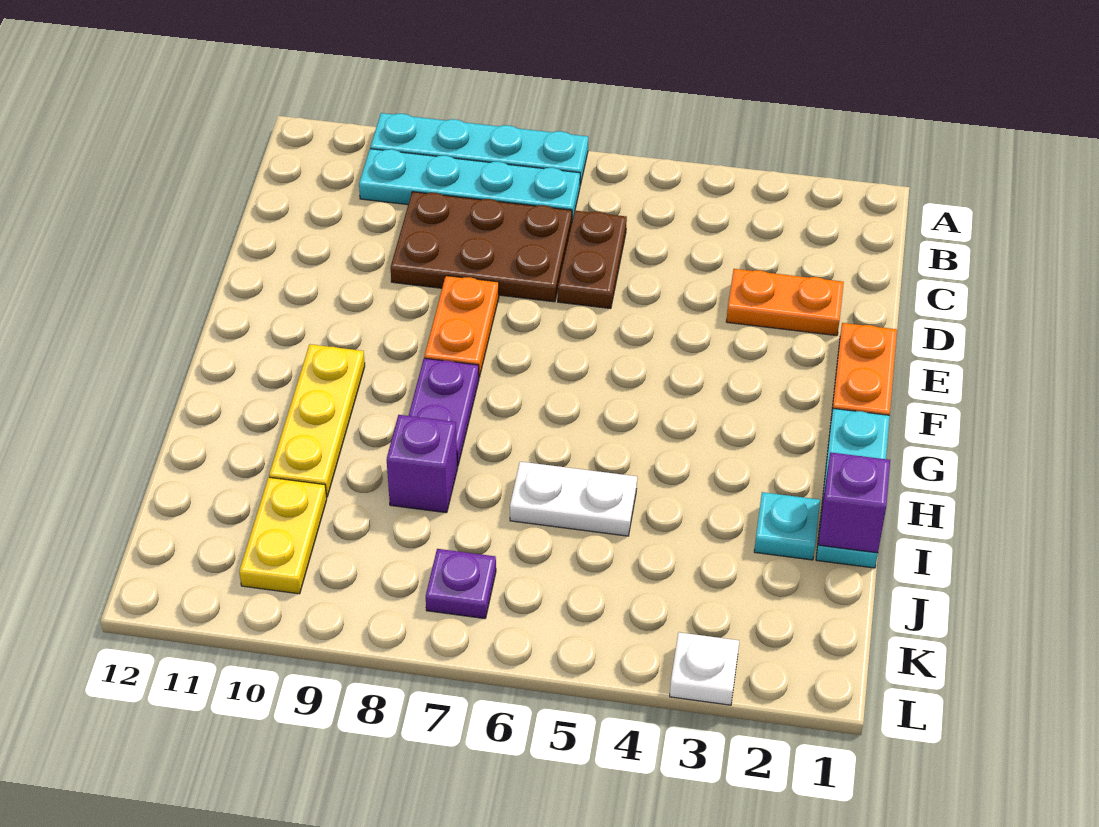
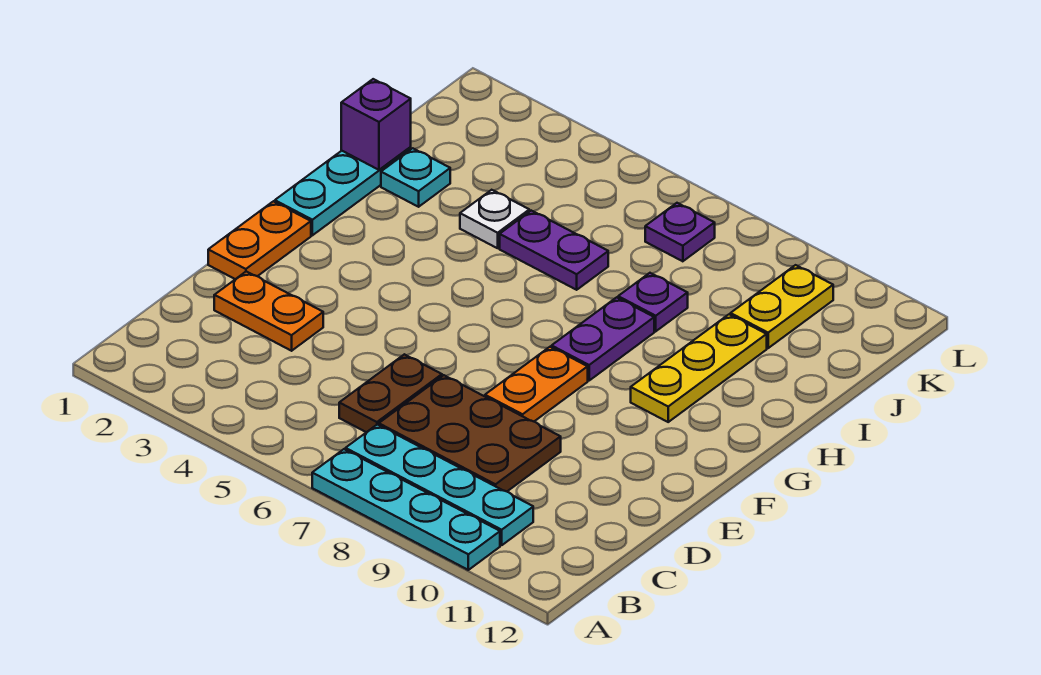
white plate I5:I6 level 1 -> purple plate I5:I6 level 1
purple brick I8 level 1 -> purple plate I8 level 1
white plate L3 level 1 -> white plate I4 level 1

